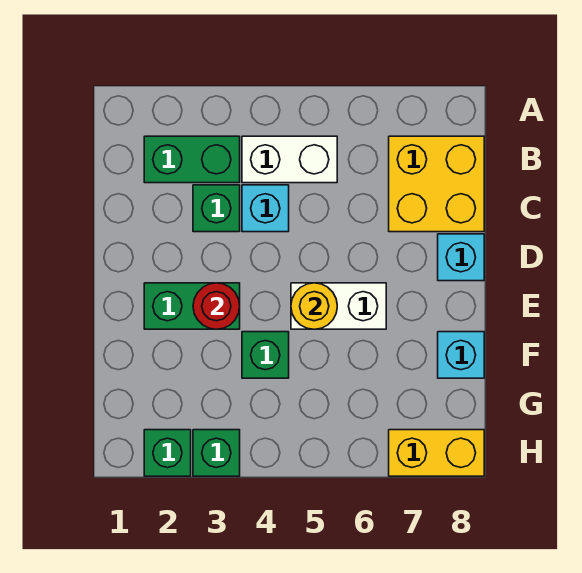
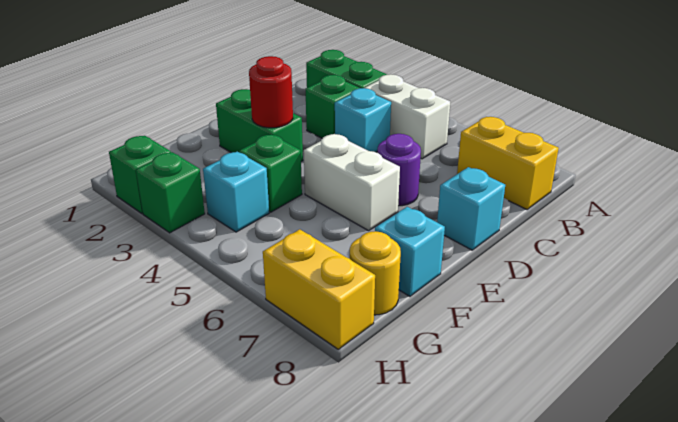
yellow brick B7:C8 level 1 -> yellow brick B7:B8 level 1
none -> purple round brick D6 level 1
yellow round brick E5 level 2 -> yellow round brick G8 level 1
none -> cyan brick G4 level 1

